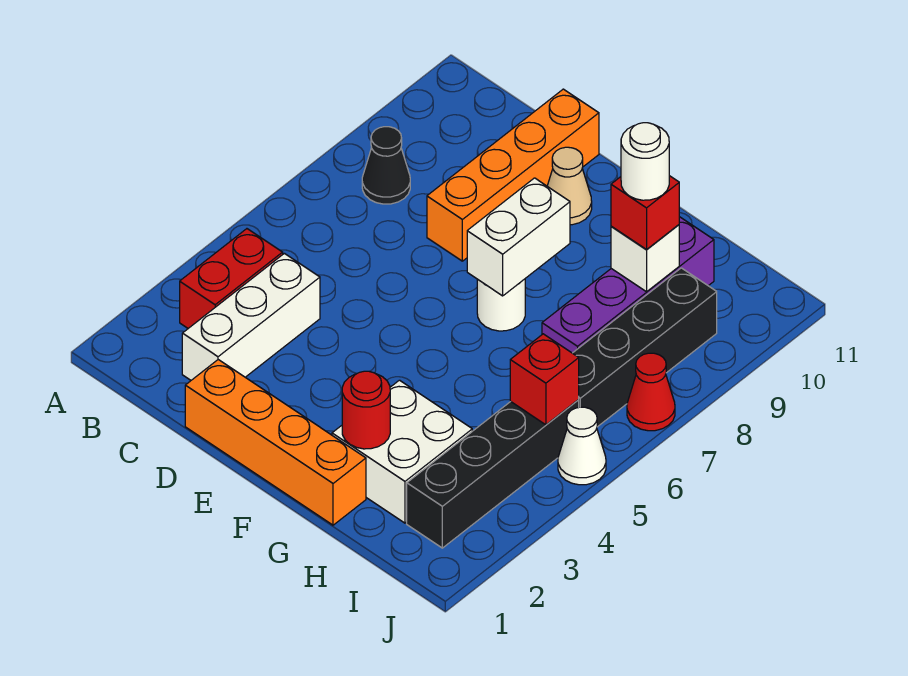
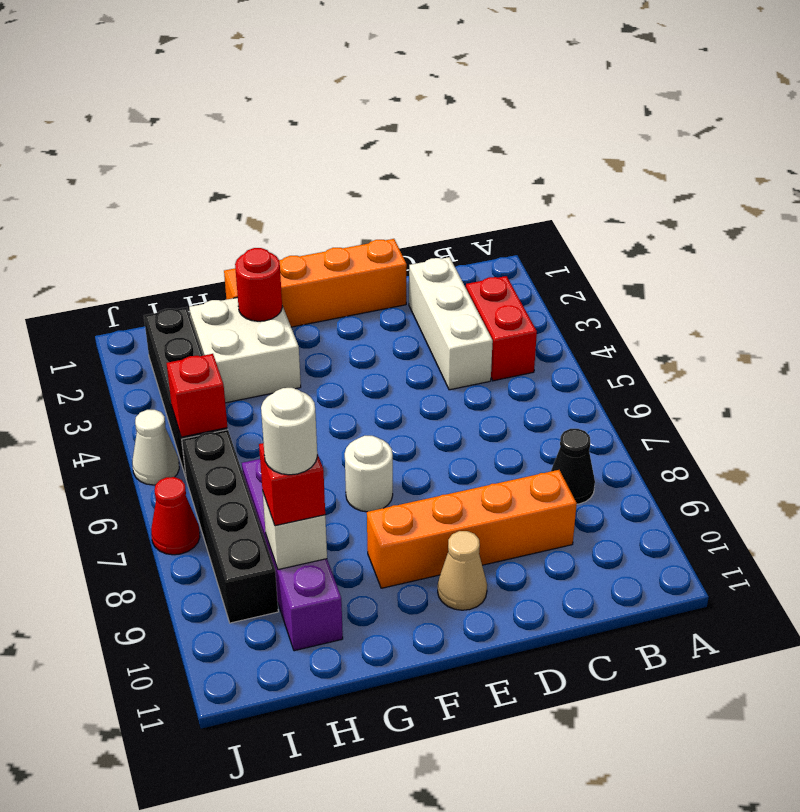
orange brick D8:D11 level 1 -> orange brick C9:F9 level 1
white brick F7:F8 level 2 -> none

